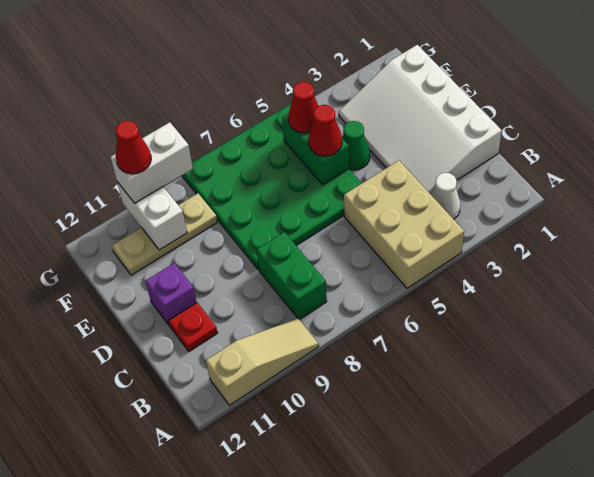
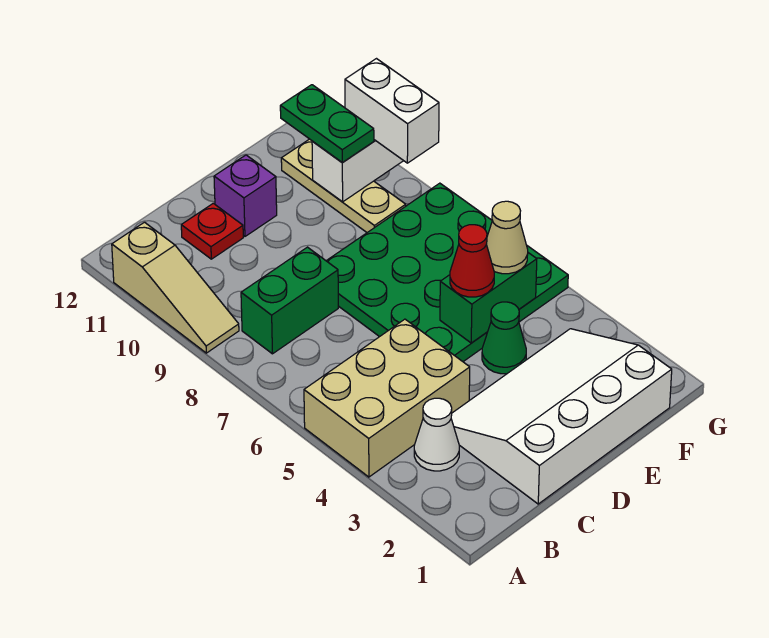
red cone F5 level 3 -> tan cone F5 level 3
none -> green plate F10:F11 level 3
red cone G10 level 4 -> none

